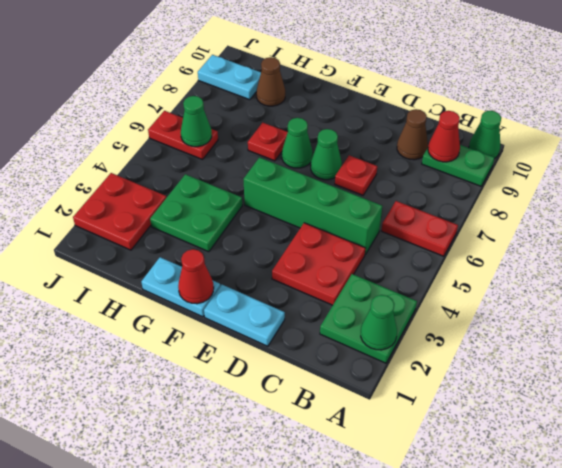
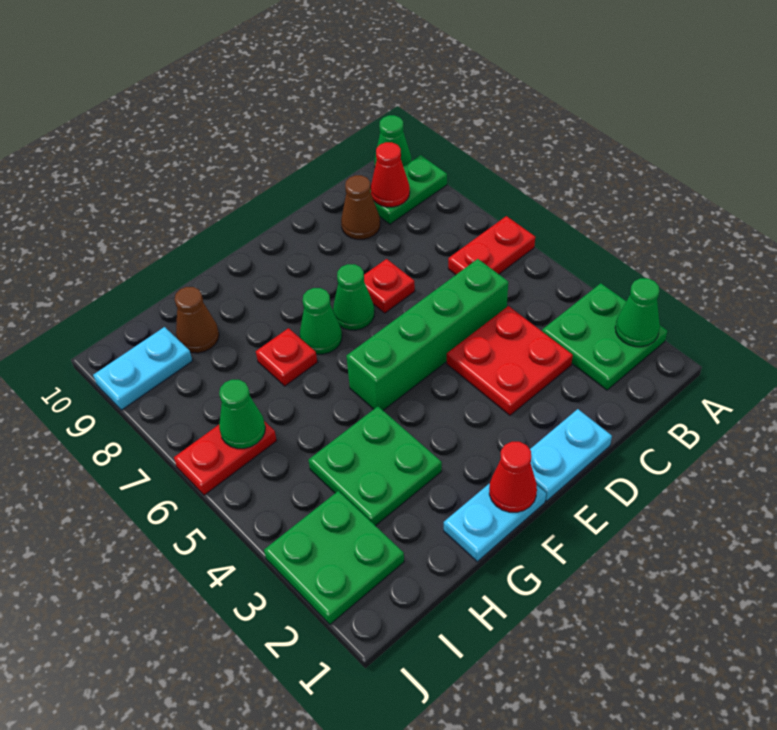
red plate I2:J3 level 1 -> green plate I2:J3 level 1

